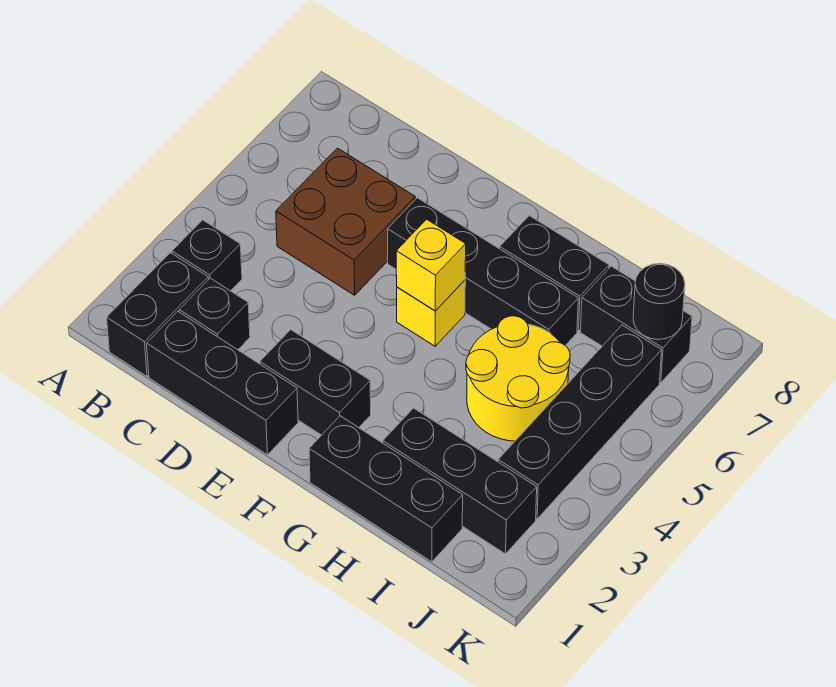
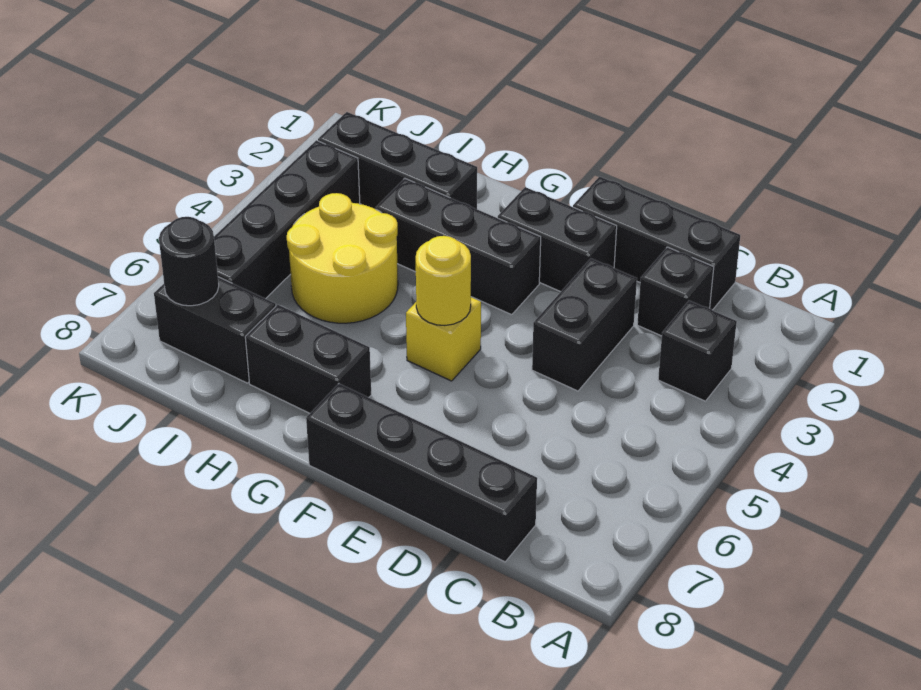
black brick B1:B2 level 1 -> black brick D3:D4 level 1
brown brick C5:D6 level 1 -> none
black brick E6:H6 level 1 -> black brick C8:F8 level 1
yellow brick F5 level 2 -> yellow round brick F5 level 2
black brick G1:I1 level 1 -> black brick F3:H3 level 1

